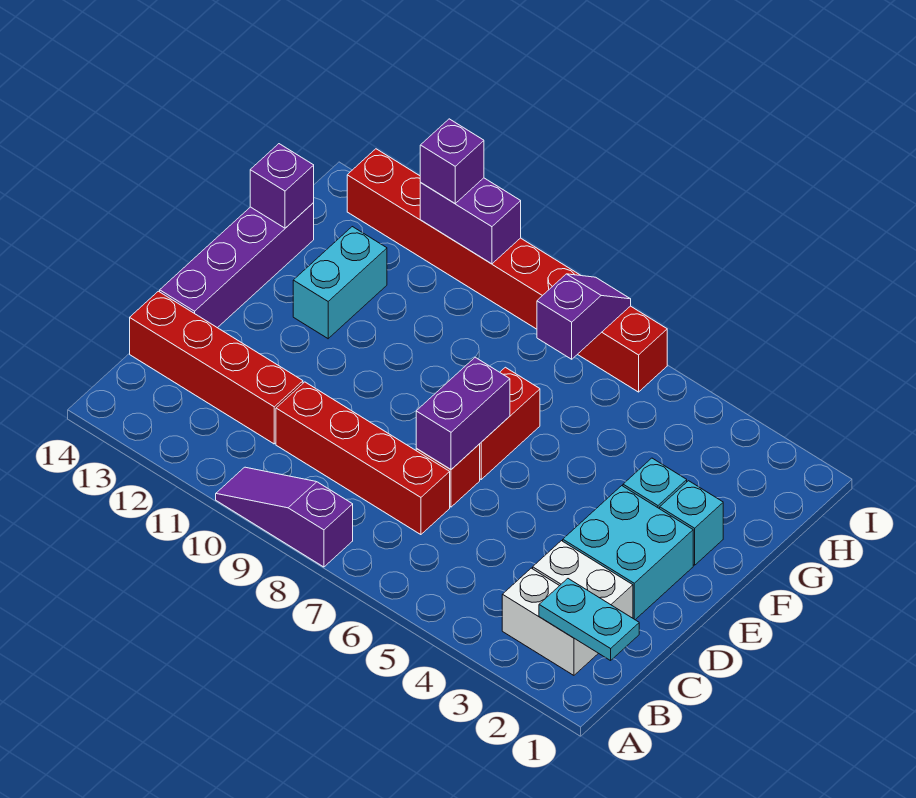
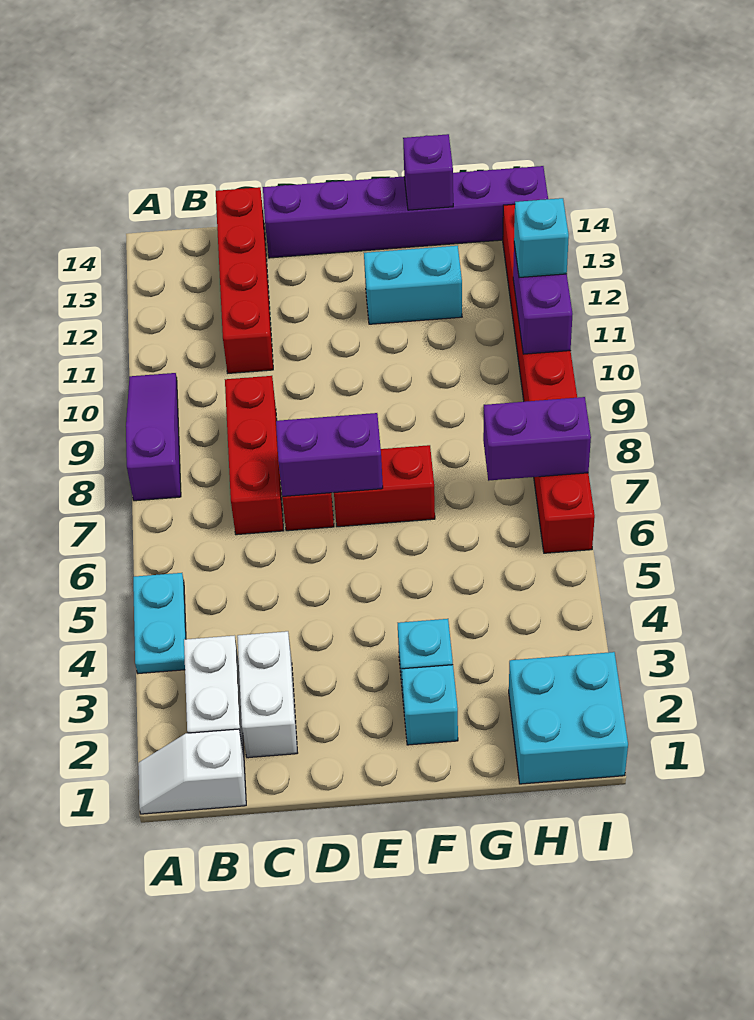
none -> white slope A1:B1 level 1 top B
cyan plate B1:B2 level 2 -> cyan plate A4:A5 level 1
red brick C7:C10 level 1 -> red brick C7:C9 level 1
cyan brick D2:E3 level 1 -> cyan brick H1:I2 level 1
purple brick D14:G14 level 1 -> purple brick D14:I14 level 1
purple slope H7:I7 level 2 top H -> purple brick H7:I7 level 2
purple brick I11 level 3 -> cyan brick I11 level 3

